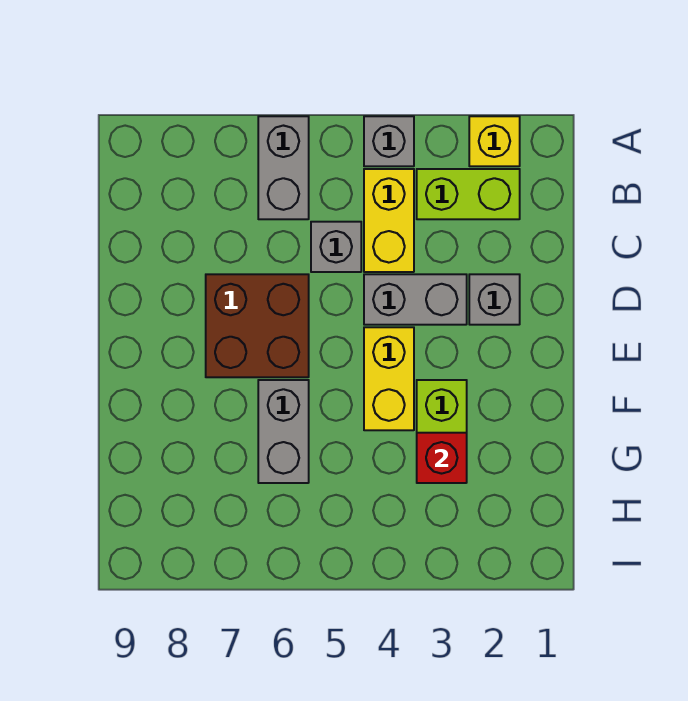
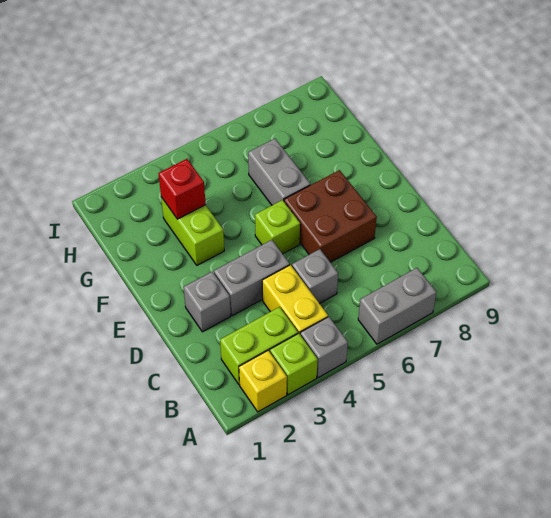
none -> lime brick A3 level 1
grey brick A6:B6 level 1 -> grey brick A6:A7 level 1
yellow brick E4:F4 level 1 -> none
none -> lime brick E5 level 1

